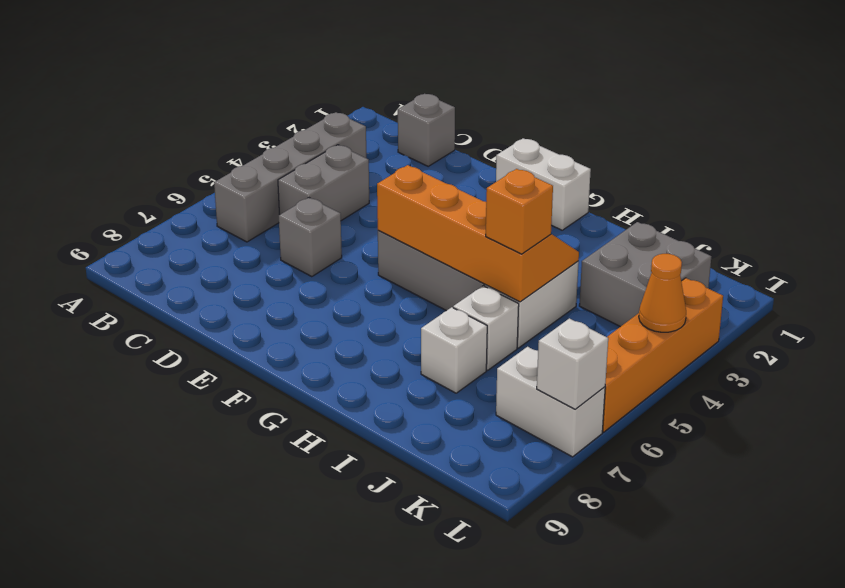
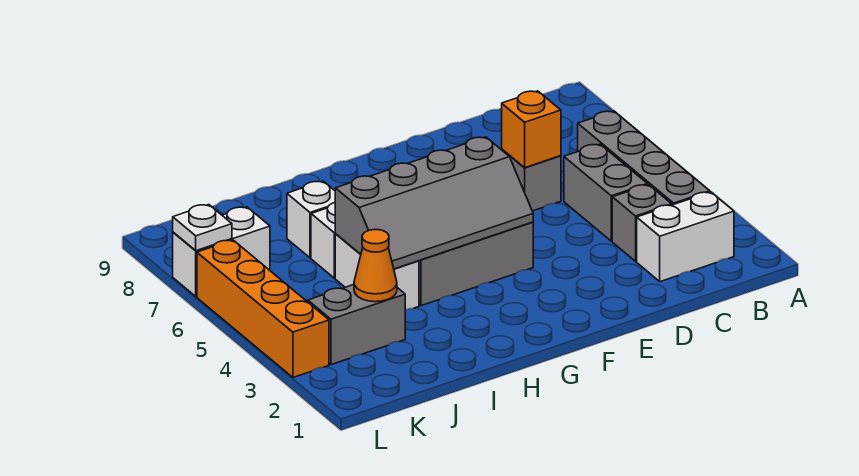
grey brick C1 level 1 -> grey brick C3 level 1
white brick F1:G1 level 1 -> white brick B2:C2 level 1
orange slope F4:I5 level 2 top 5 -> grey slope F4:I5 level 2 top 5
orange brick I5 level 3 -> orange brick D6 level 2
grey brick J2:K3 level 1 -> grey brick J3:K3 level 1
orange cone L4 level 2 -> orange cone J3 level 2
white brick L7 level 2 -> white plate L7 level 2

